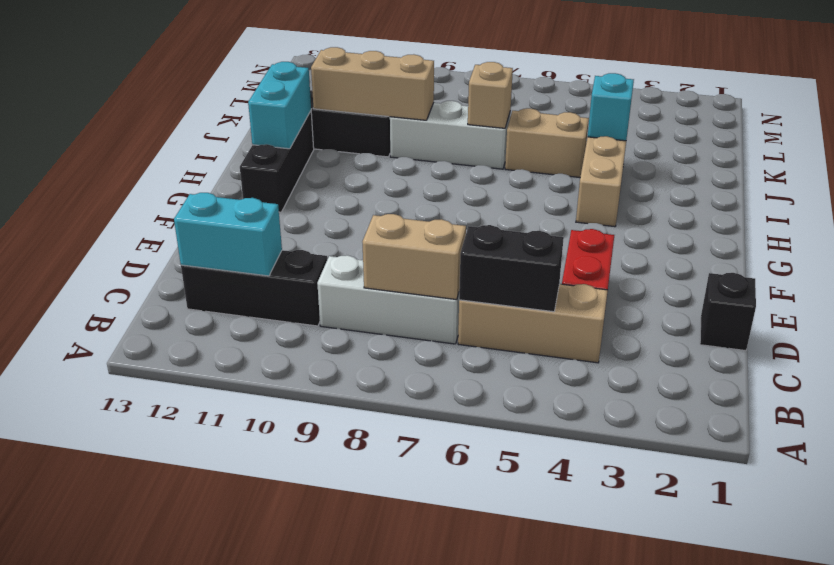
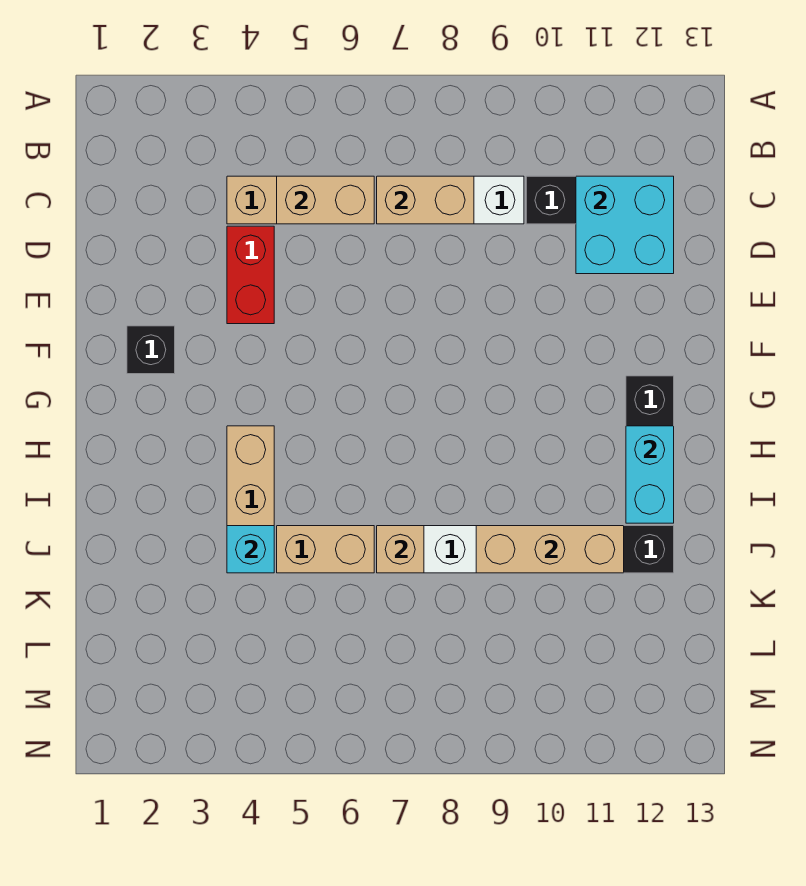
black brick C5:C6 level 2 -> tan brick C5:C6 level 2
cyan brick C11:C12 level 2 -> cyan brick C11:D12 level 2
black brick D1 level 1 -> black brick F2 level 1

